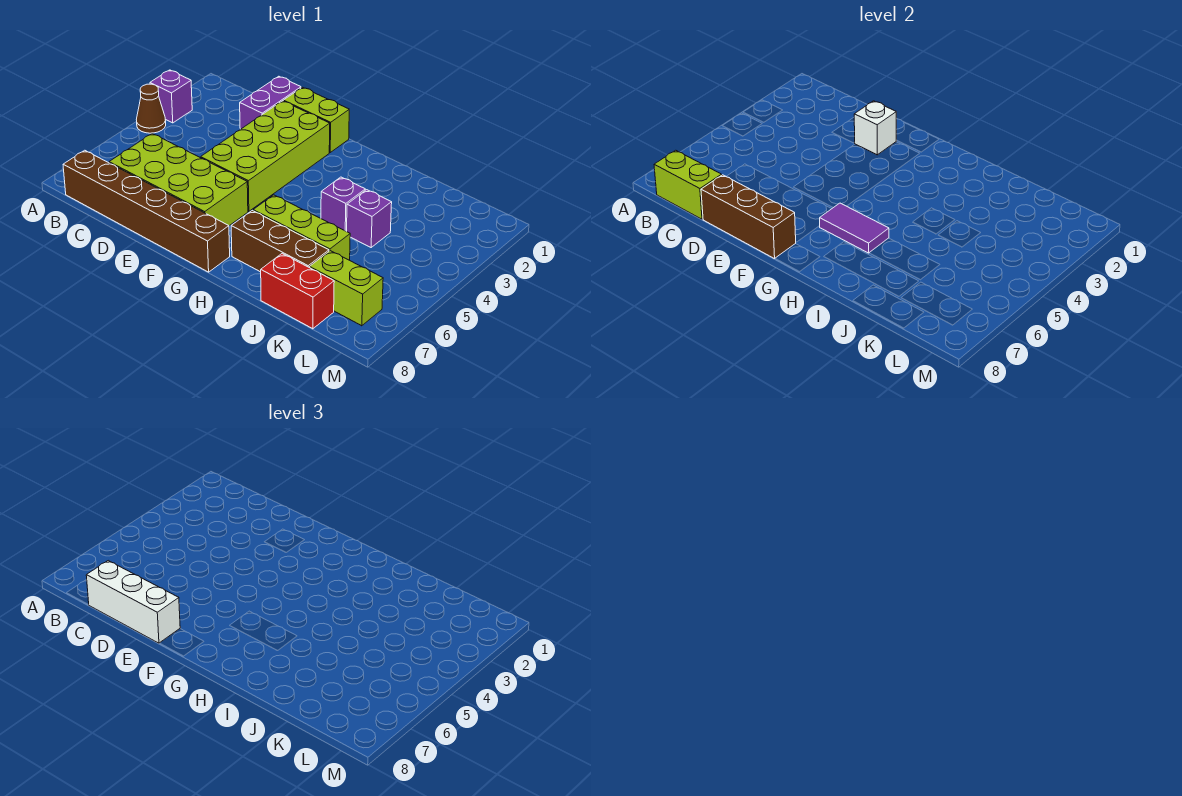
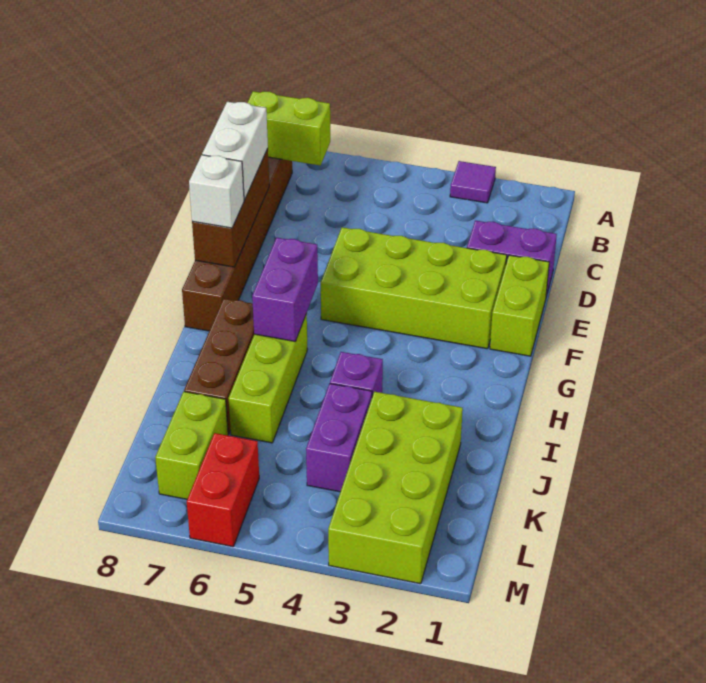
purple brick A3 level 1 -> purple tile A3 level 1
brown cone A4 level 1 -> none
lime brick B8:C8 level 2 -> lime brick B7:B8 level 2
lime brick C6:F7 level 1 -> lime brick J2:M3 level 1
white brick C8:E8 level 3 -> white brick D8:E8 level 3
white brick E2 level 2 -> white brick F8 level 3
purple tile G6:H6 level 2 -> purple brick G6:H6 level 2
purple brick J4 level 1 -> purple brick J4:K4 level 1
red brick J8:K8 level 1 -> red brick L6:M6 level 1

